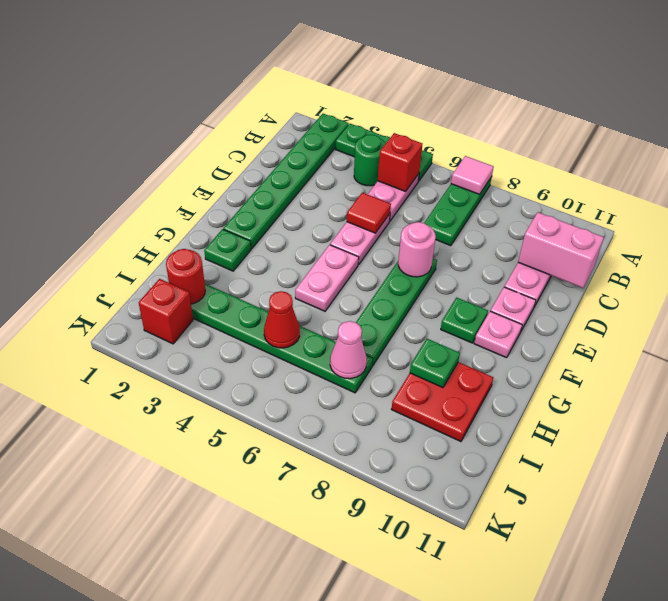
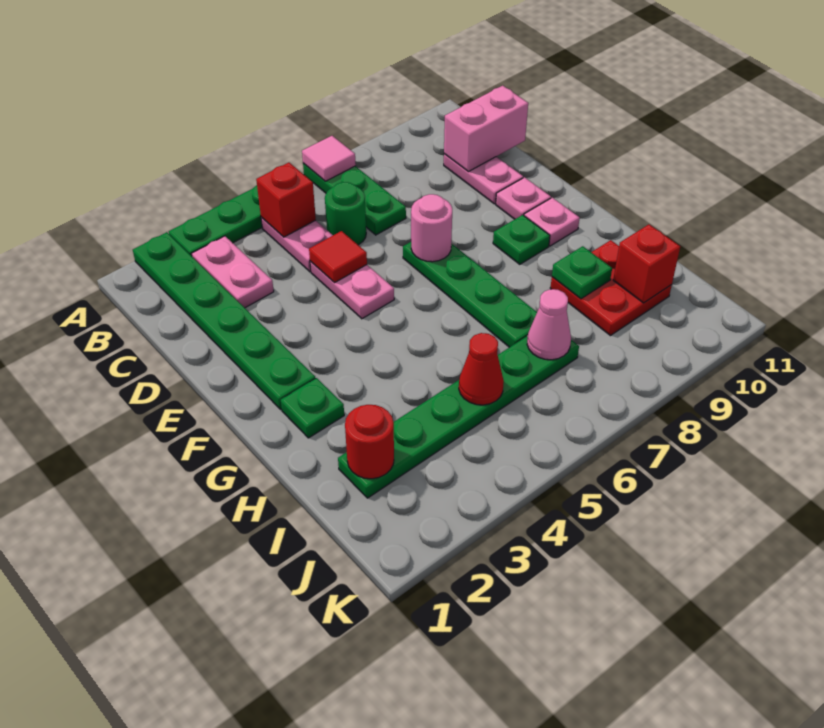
green round brick B4 level 1 -> green round brick C6 level 1
pink plate F5:G5 level 1 -> pink plate B3:C3 level 1
red brick J2 level 1 -> red brick I10 level 2

